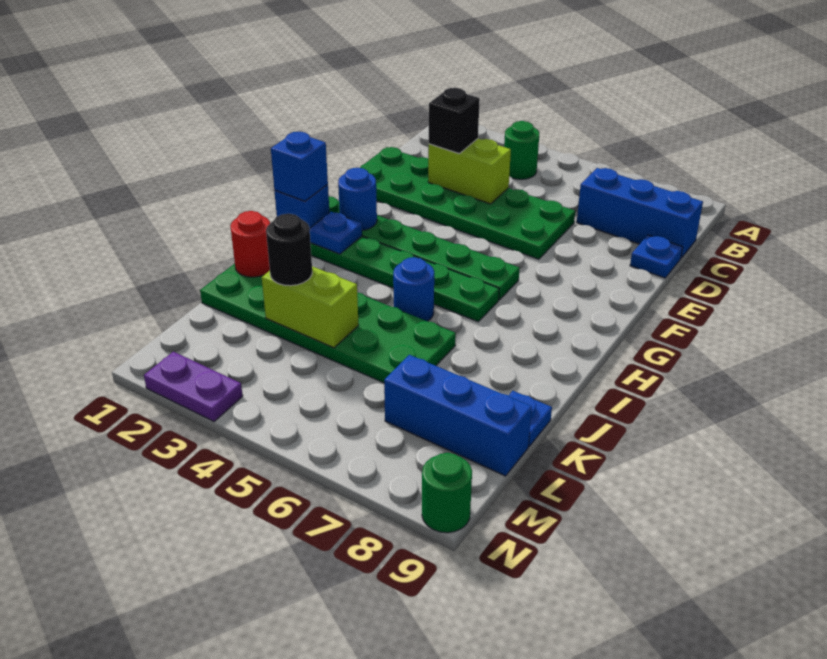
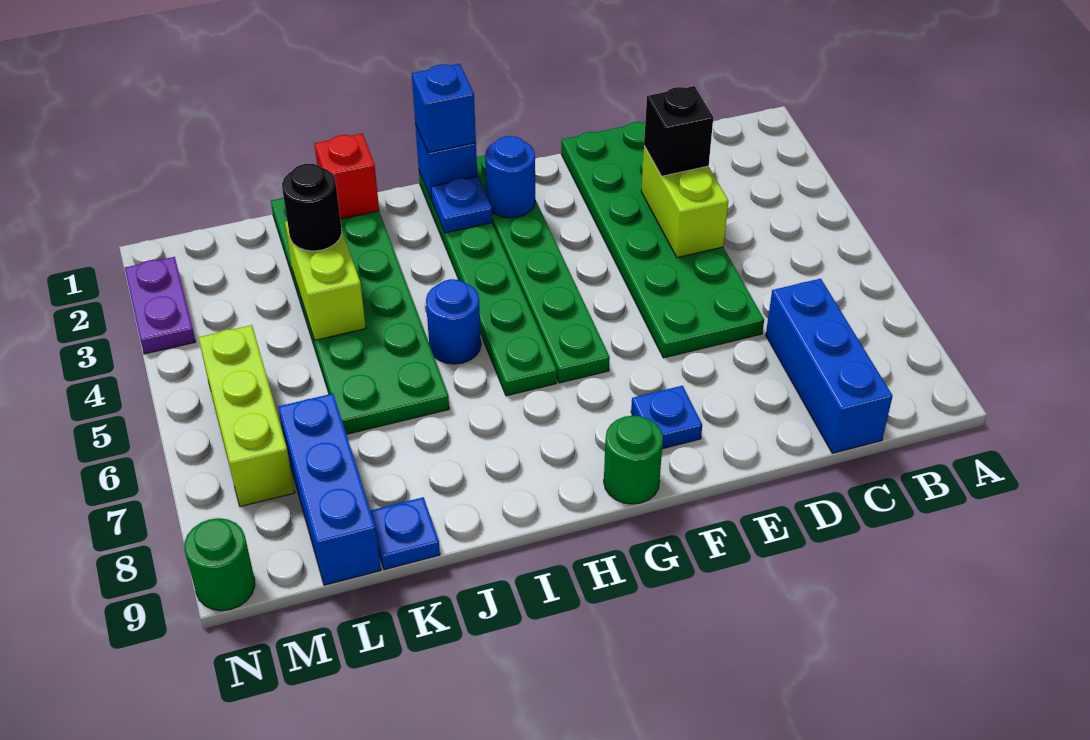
green round brick B4 level 1 -> green round brick G9 level 1
blue plate D9 level 1 -> blue plate F8 level 1
red round brick J1 level 2 -> red brick J1 level 2
none -> lime brick M5:M7 level 1

